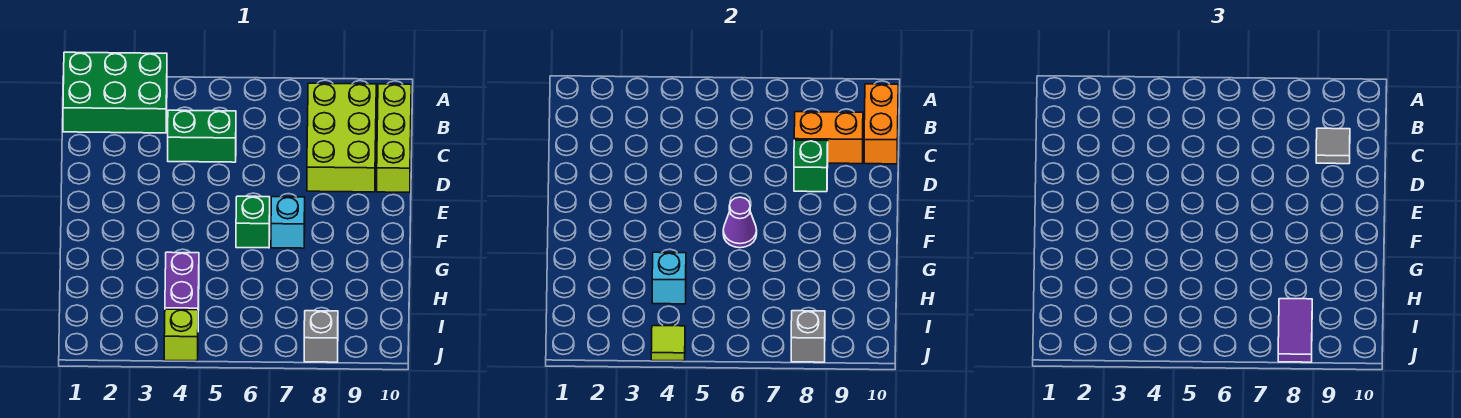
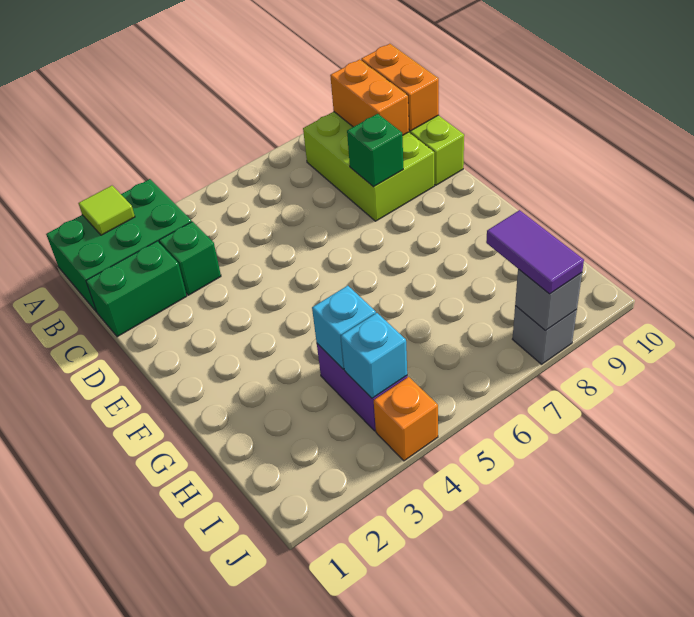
green brick C4:C5 level 1 -> green brick C1:C2 level 1
orange brick C8:C9 level 2 -> orange brick B9:C9 level 2
grey tile C9 level 3 -> none
green brick F6 level 1 -> green brick C3 level 1
purple cone F6 level 2 -> none
cyan brick F7 level 1 -> cyan brick I4 level 2
lime brick J4 level 1 -> orange brick J4 level 1
lime tile J4 level 2 -> lime tile A2 level 2

